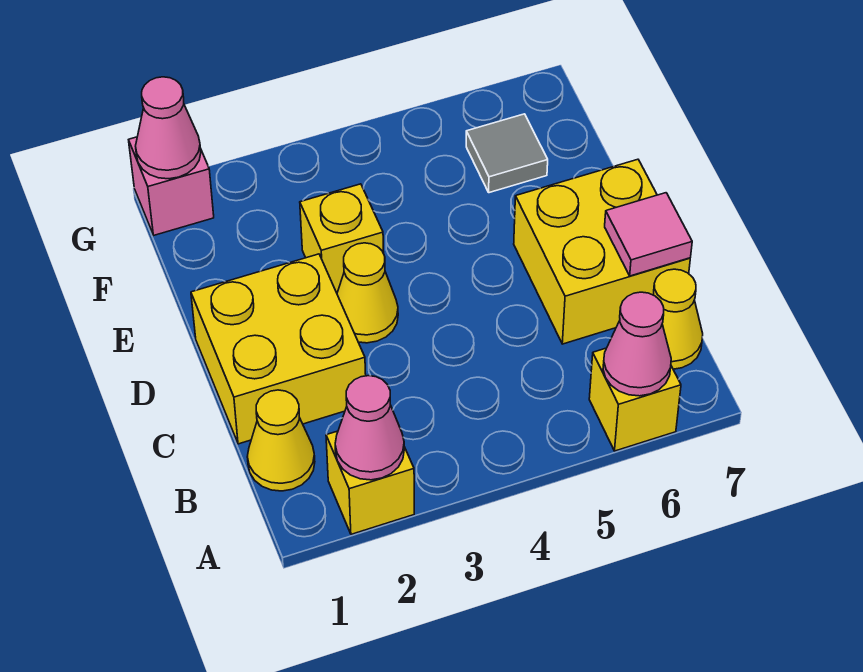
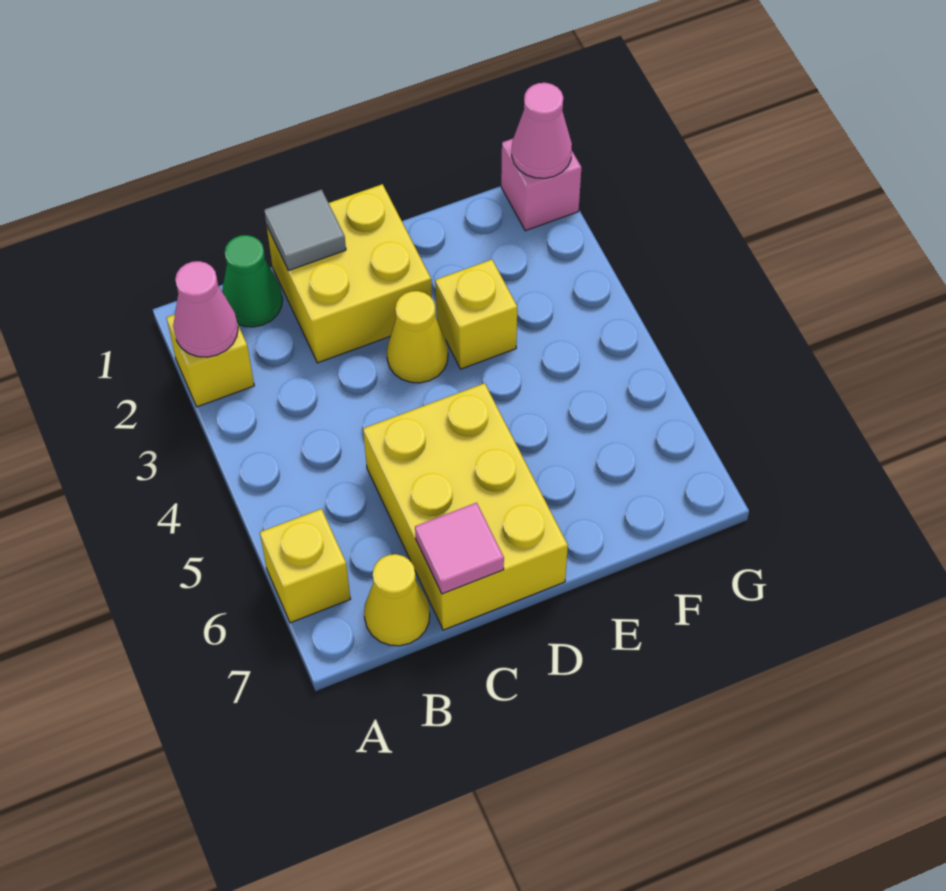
pink cone A6 level 2 -> none
yellow cone B1 level 1 -> green cone B1 level 1
yellow brick C6:D7 level 1 -> yellow brick C5:D7 level 1
grey tile F6 level 1 -> grey tile C1 level 2

